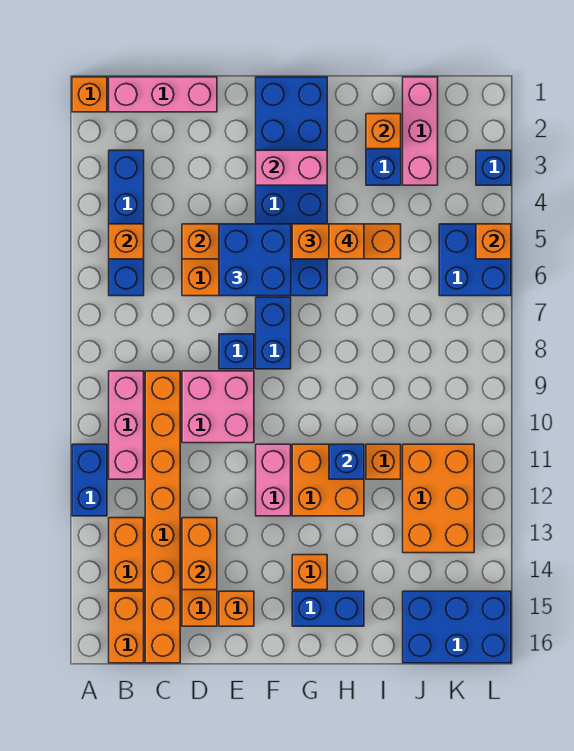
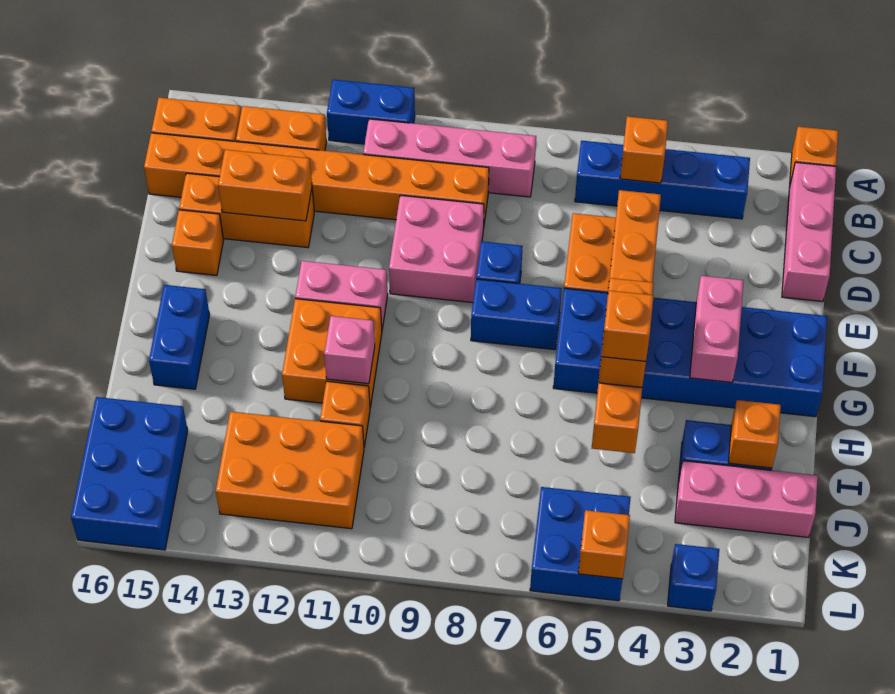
pink brick B9:B11 level 1 -> pink brick B8:B11 level 1
blue brick E5:F6 level 3 -> none
orange brick G14 level 1 -> none
blue brick H11 level 2 -> pink brick H11 level 2

